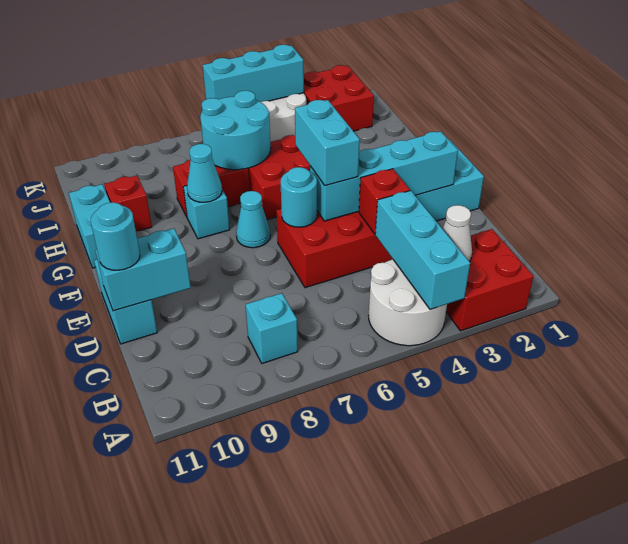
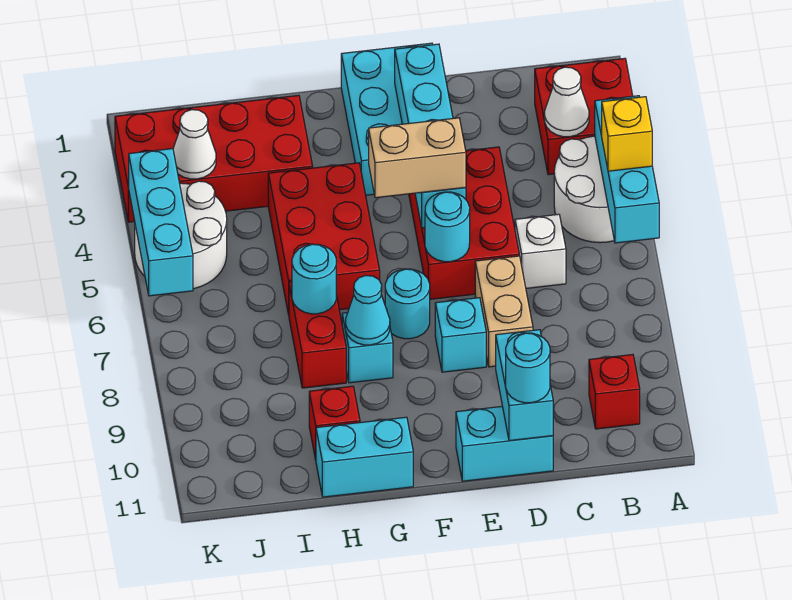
cyan brick A4:C4 level 2 -> cyan brick A4:A6 level 2
none -> yellow brick A5 level 3
cyan brick B8 level 1 -> cyan brick E8 level 1
none -> white brick C6 level 1
red brick D4 level 2 -> red brick B10 level 1
none -> tan brick D7:D8 level 1
cyan brick E5:F5 level 3 -> tan brick E5:F5 level 3
cyan cone F7 level 1 -> cyan round brick F7 level 1
cyan round brick H6:I7 level 2 -> cyan round brick H7 level 2
red brick J2:K3 level 1 -> red brick H2:K3 level 1
none -> white cone J3 level 2

